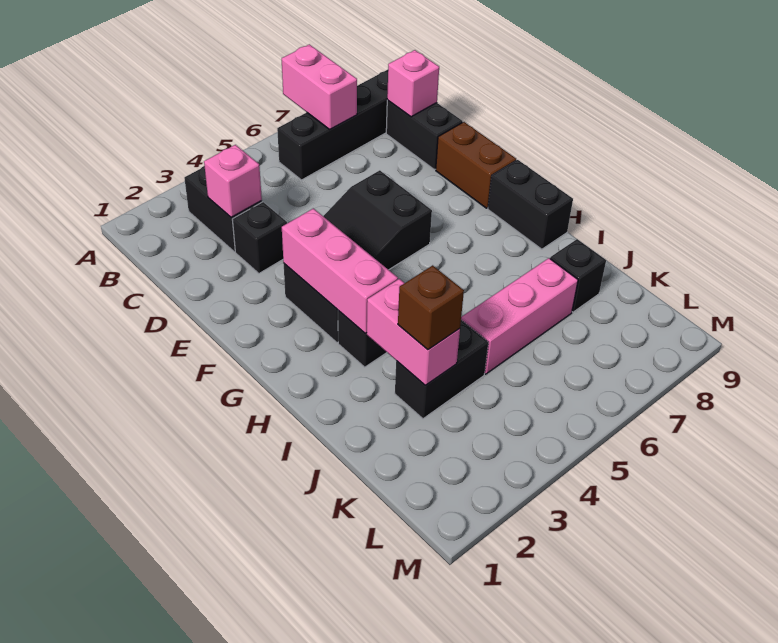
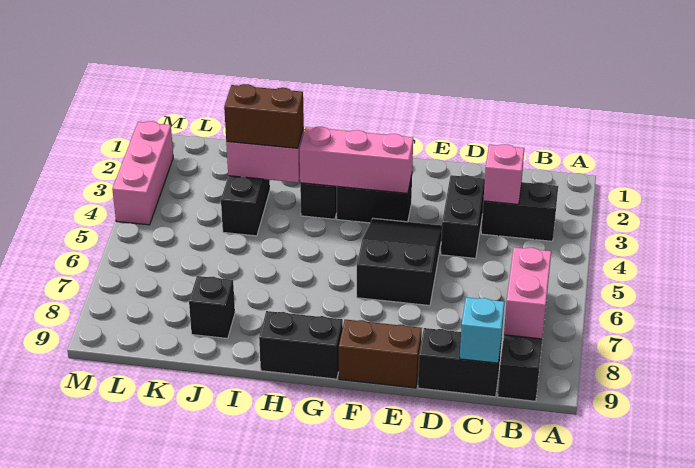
pink brick A7:B7 level 2 -> pink brick B7:B8 level 2
pink brick C9 level 2 -> cyan brick C9 level 2
black brick D3 level 1 -> black brick D3:D4 level 1
brown brick J3 level 3 -> brown brick I3:J3 level 3
pink brick J5:J7 level 1 -> pink brick M2:M4 level 1

